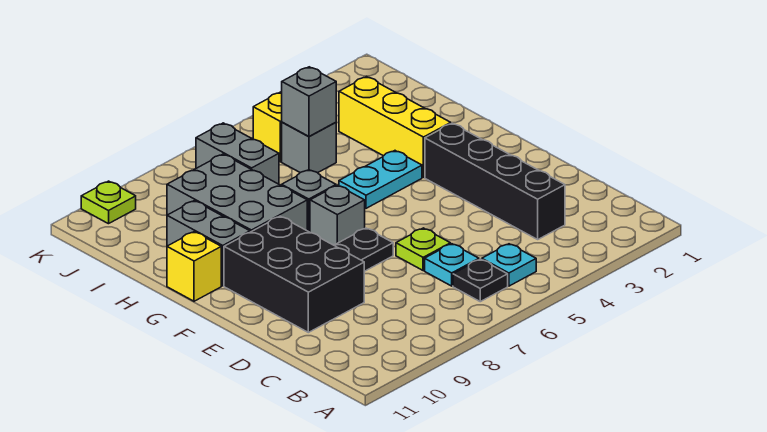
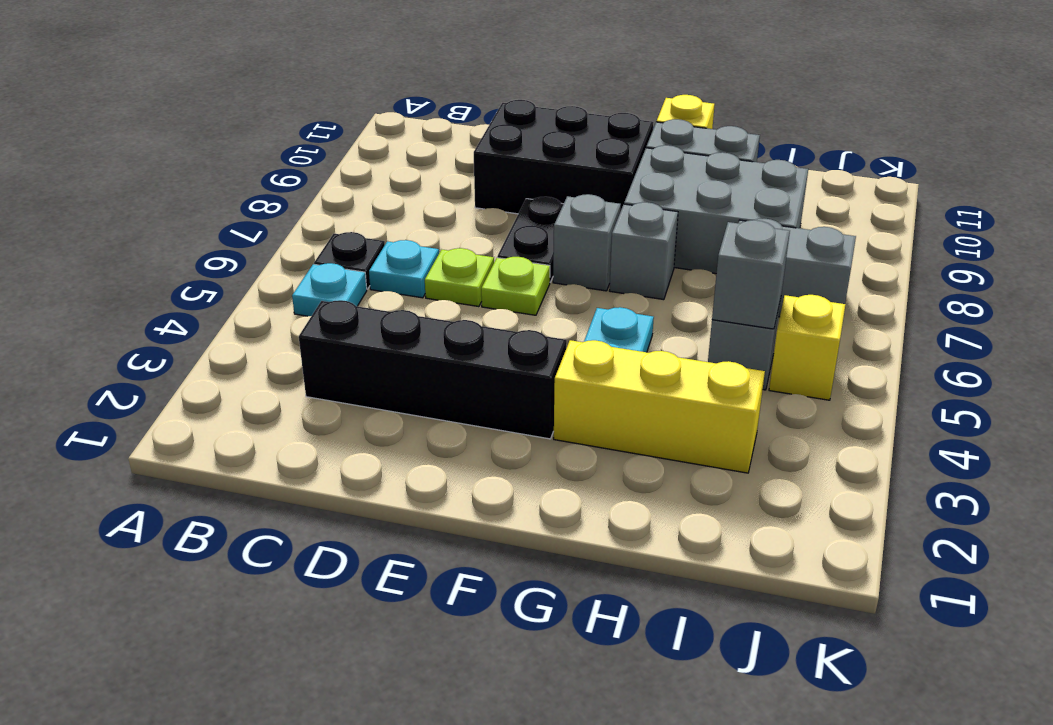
lime plate K10 level 1 -> lime plate E6 level 1

